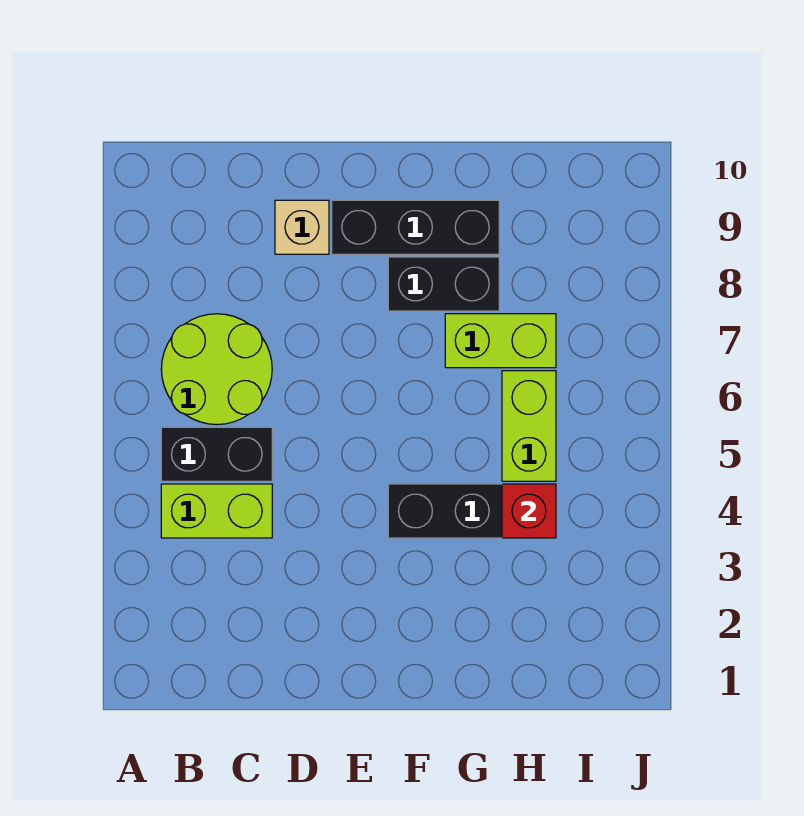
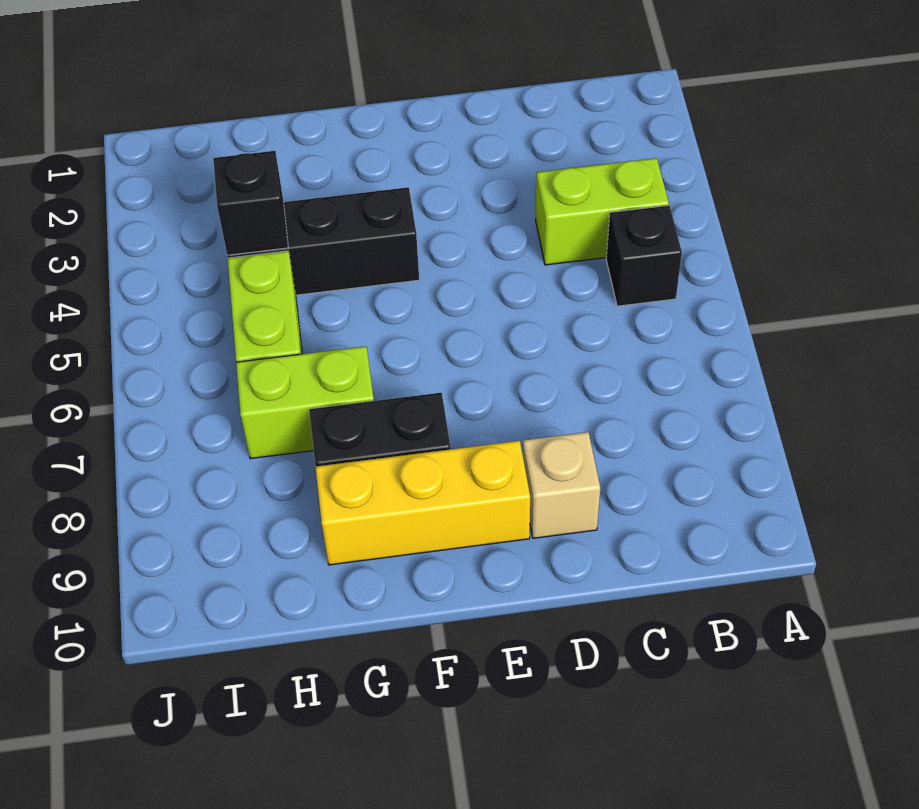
black brick B5:C5 level 1 -> black brick B5 level 1
lime round brick B6:C7 level 1 -> none
black brick E9:G9 level 1 -> yellow brick E9:G9 level 1
red brick H4 level 2 -> black brick H4 level 2

